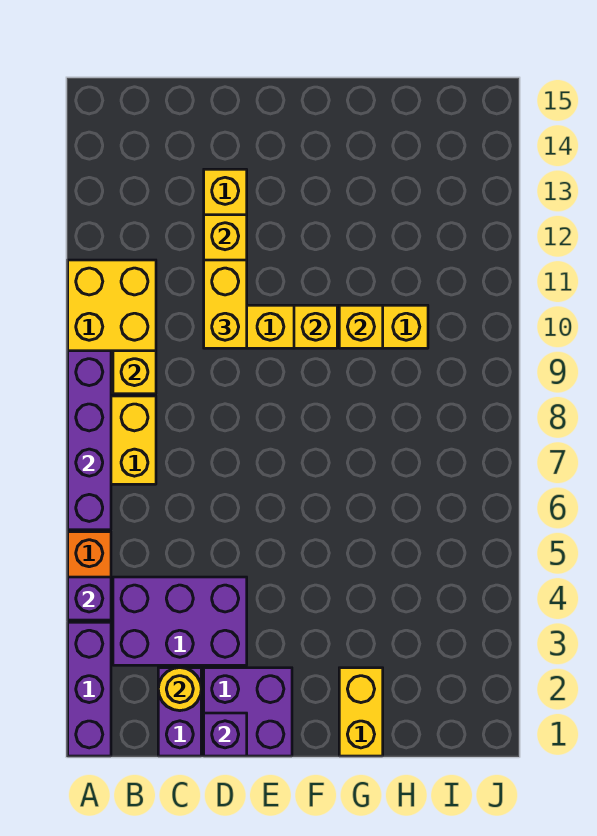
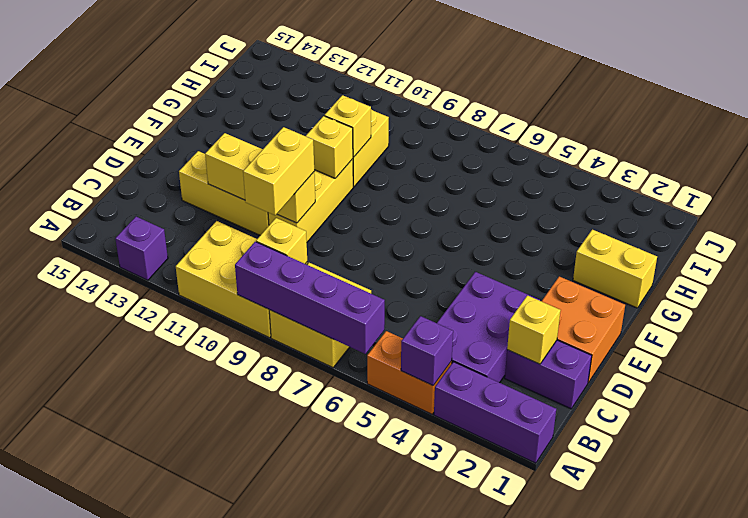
yellow round brick C2 level 2 -> yellow brick C2 level 2
purple brick D1:E2 level 1 -> orange brick D1:E2 level 1
purple brick D1 level 2 -> purple brick A13 level 1
yellow brick D10:D11 level 3 -> yellow brick C10:D10 level 3

